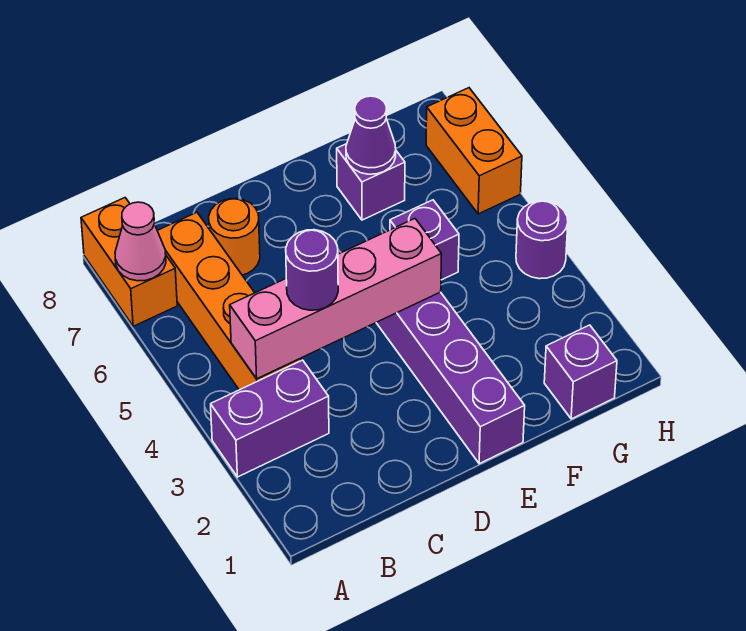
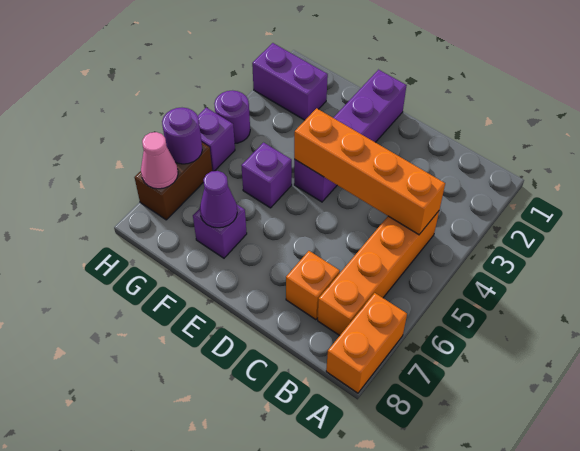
purple brick A3:B3 level 1 -> purple brick G2:H2 level 1
pink cone A7 level 2 -> pink cone H7 level 2
pink brick B4:E4 level 2 -> orange brick B4:E4 level 2
purple round brick C4 level 3 -> purple round brick H6 level 2
orange round brick C7 level 1 -> orange brick C7 level 1
purple brick G1 level 1 -> purple brick H5 level 1
orange brick H6:H7 level 1 -> brown brick H6:H7 level 1

